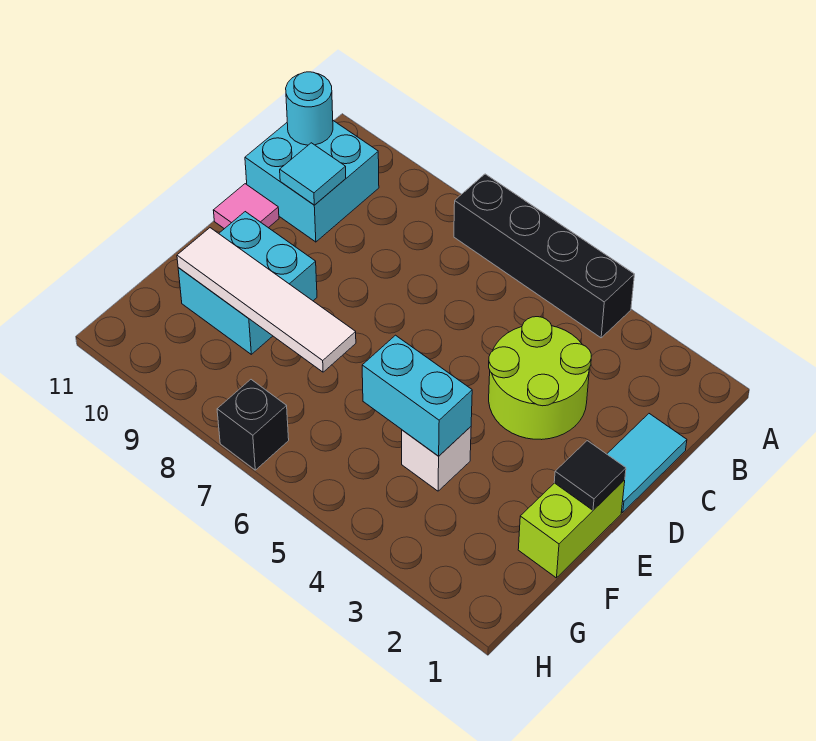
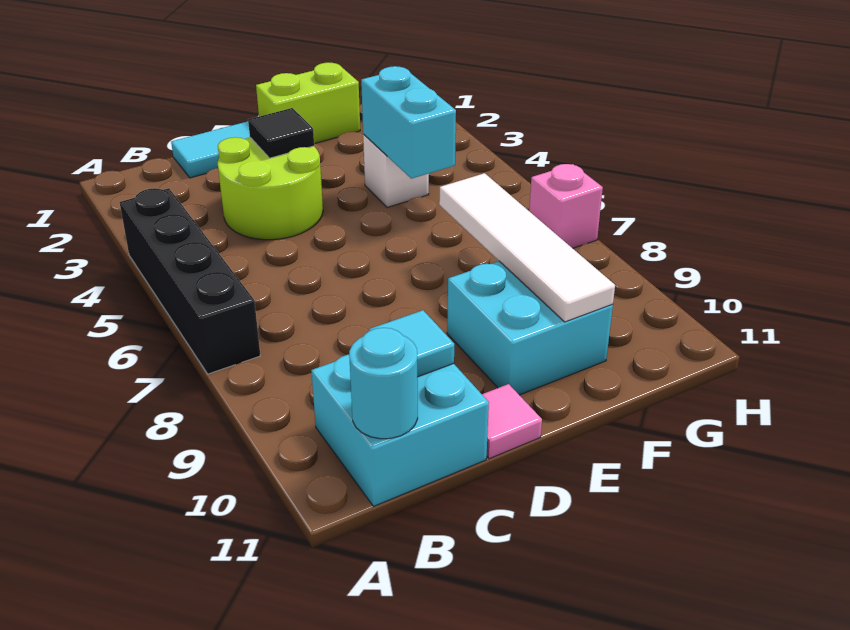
black tile E1 level 2 -> black tile D3 level 2
black brick H7 level 1 -> pink brick H7 level 1

